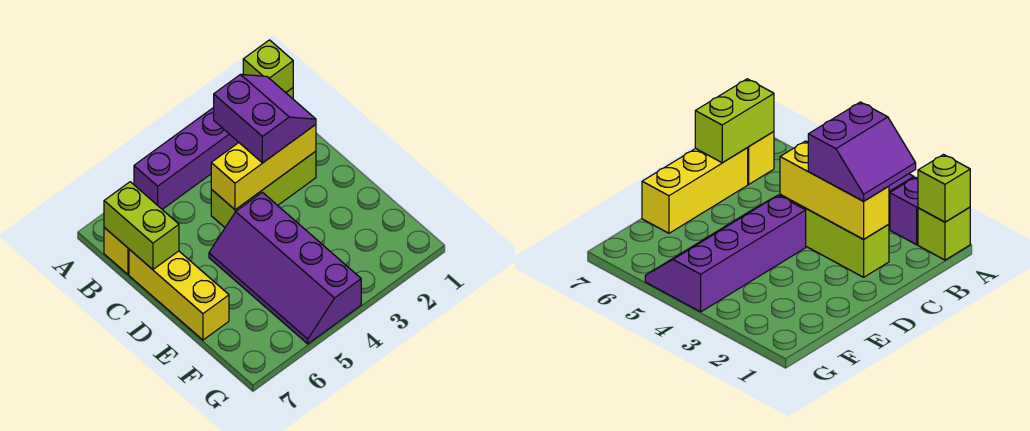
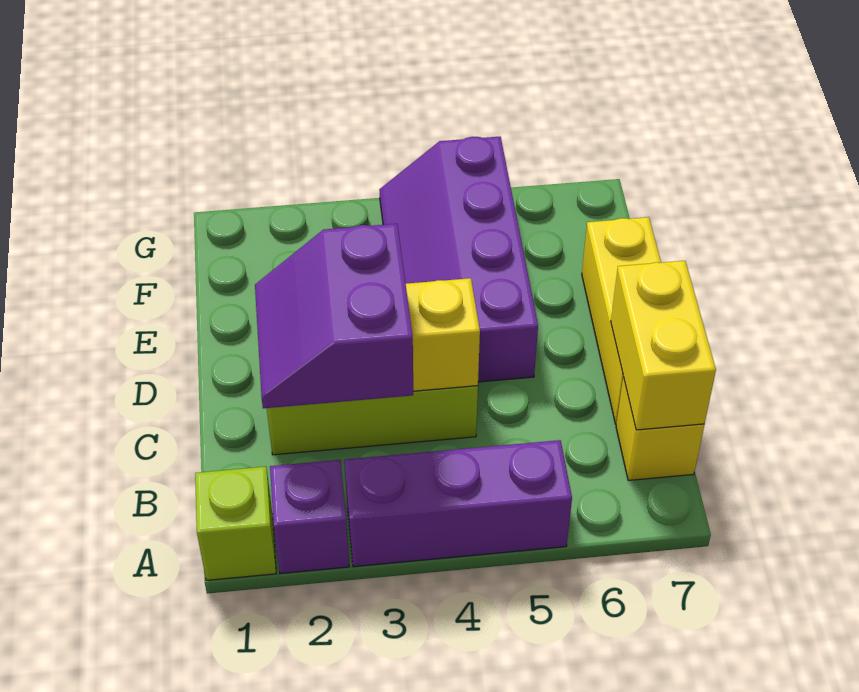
lime brick A1 level 2 -> none
lime brick B7:C7 level 2 -> yellow brick B7:C7 level 2
purple slope D4:G5 level 1 top 4 -> purple slope D4:G5 level 1 top 5

